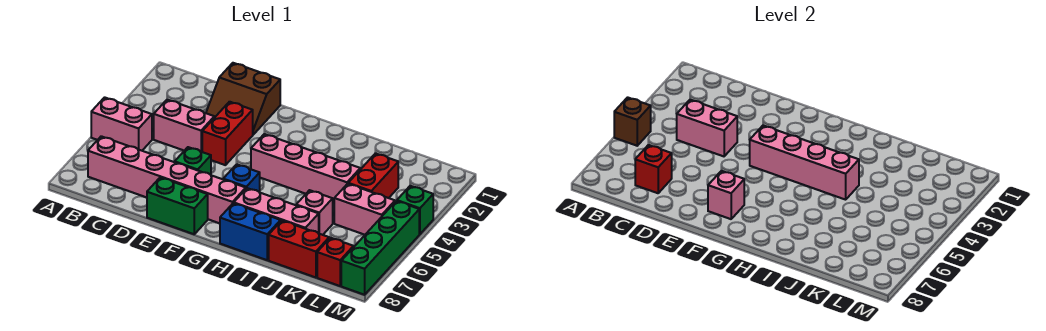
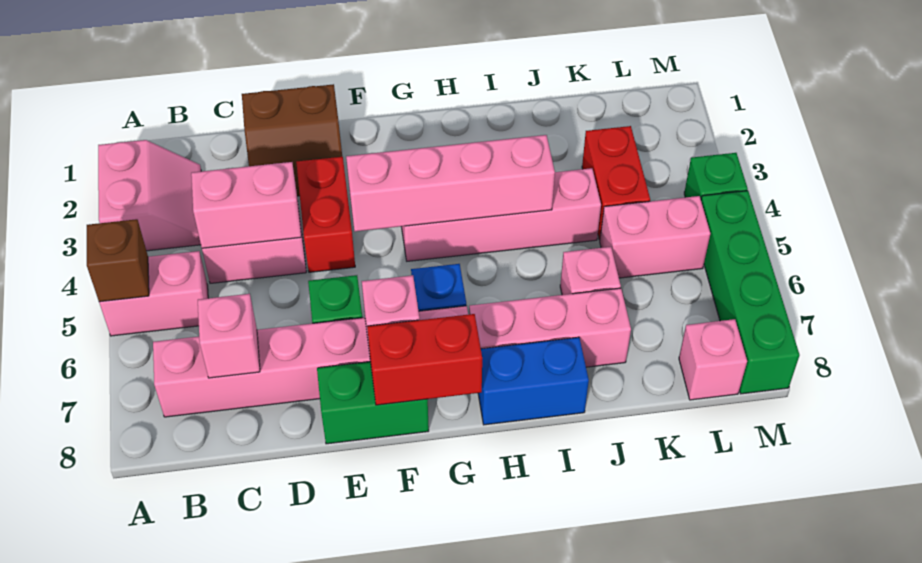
none -> pink slope A2:B3 level 1 top A
red brick C7 level 2 -> pink brick C7 level 2
red brick J8:K8 level 1 -> red brick F8:G8 level 2
red brick L8 level 1 -> pink brick L8 level 1

